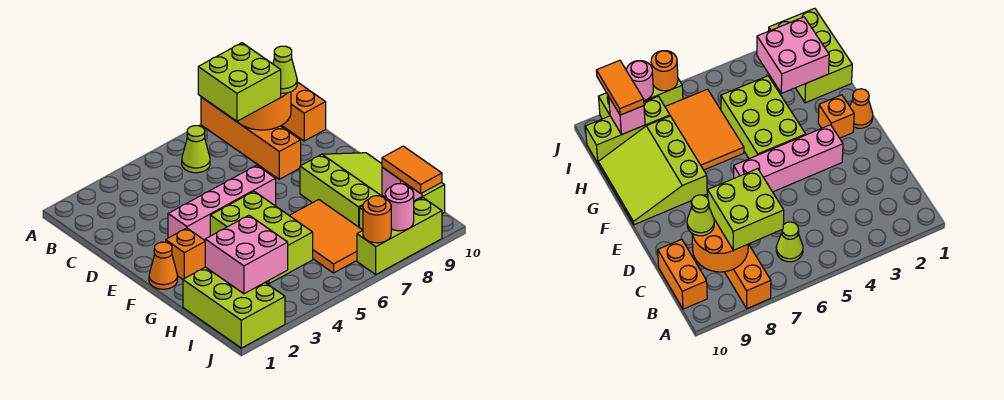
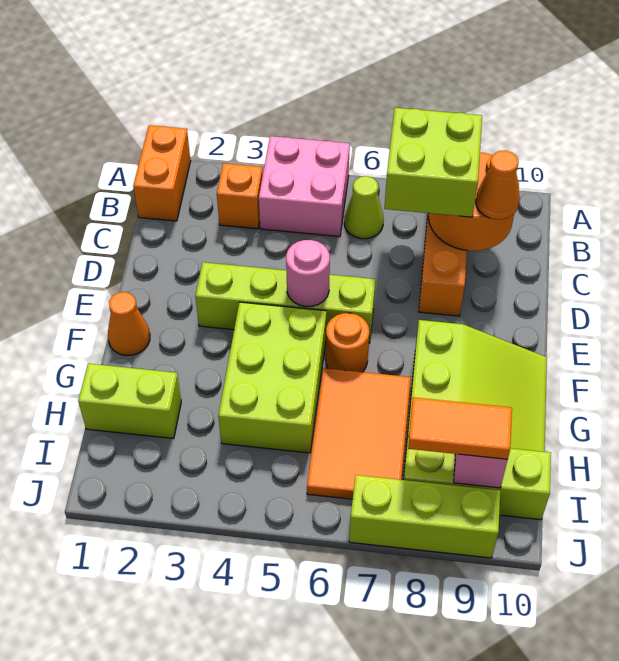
orange brick B10:C10 level 1 -> orange brick A1:B1 level 1
lime cone C9 level 3 -> orange cone C9 level 3
pink brick E3:E6 level 1 -> lime brick E3:E6 level 1
orange brick F2 level 1 -> orange brick B3 level 1
lime brick H1:J2 level 1 -> lime brick H1:H2 level 1
pink brick H2:I3 level 2 -> pink brick A4:B5 level 1
orange tile I9:J9 level 3 -> orange tile I8:I9 level 3
orange round brick J7 level 2 -> orange round brick F6 level 1
pink round brick J8 level 2 -> pink round brick E5 level 2

